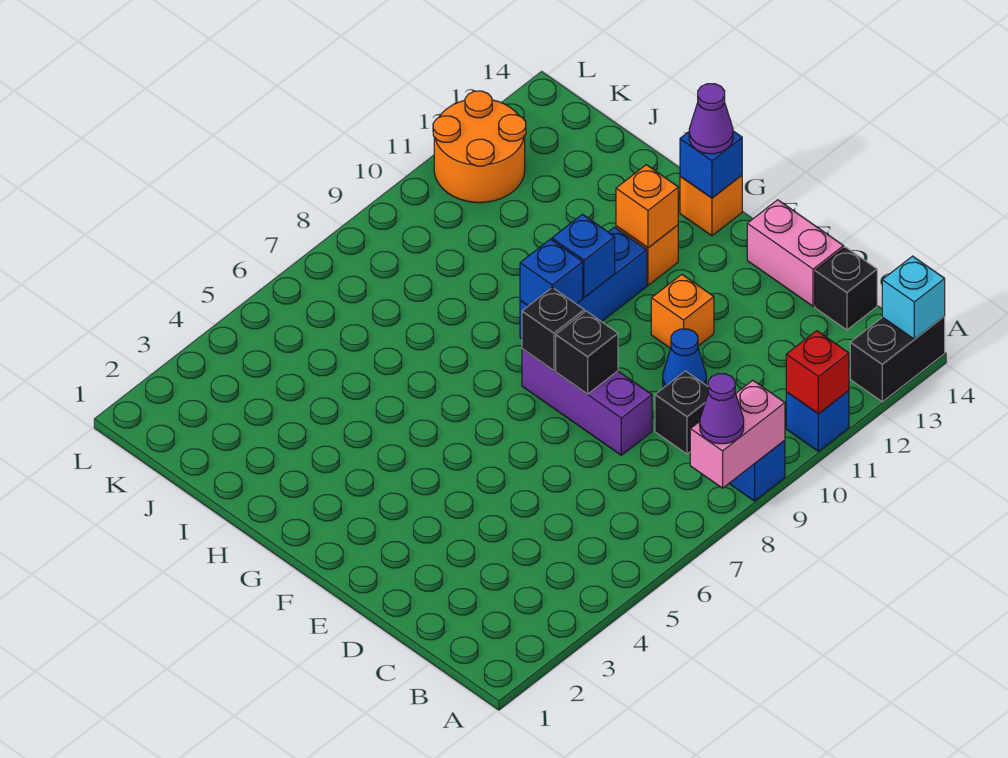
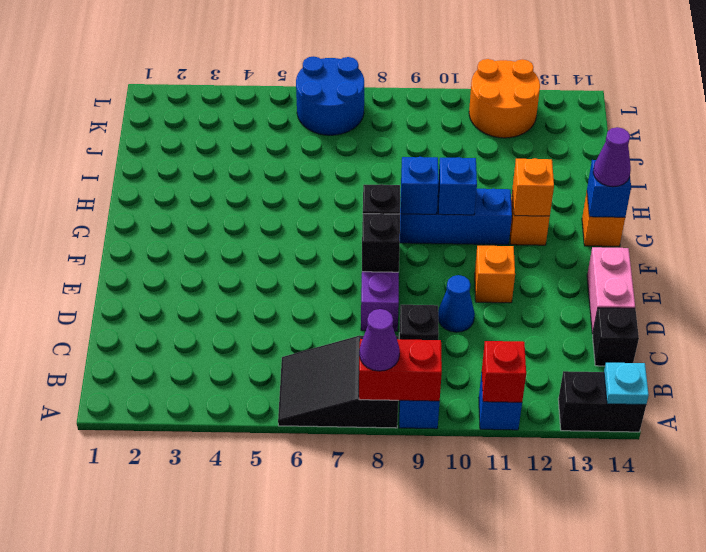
none -> black slope A6:B8 level 1 top 8
pink brick A8:A9 level 2 -> red brick A8:A9 level 2
cyan brick A14 level 2 -> cyan plate A14 level 2
none -> blue round brick K6:L7 level 1

